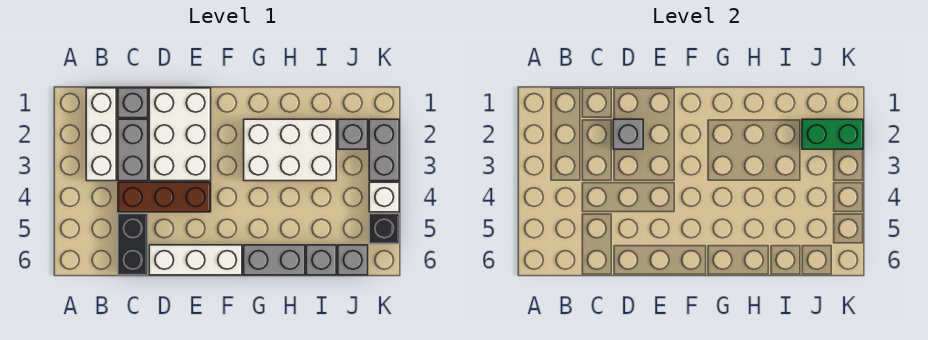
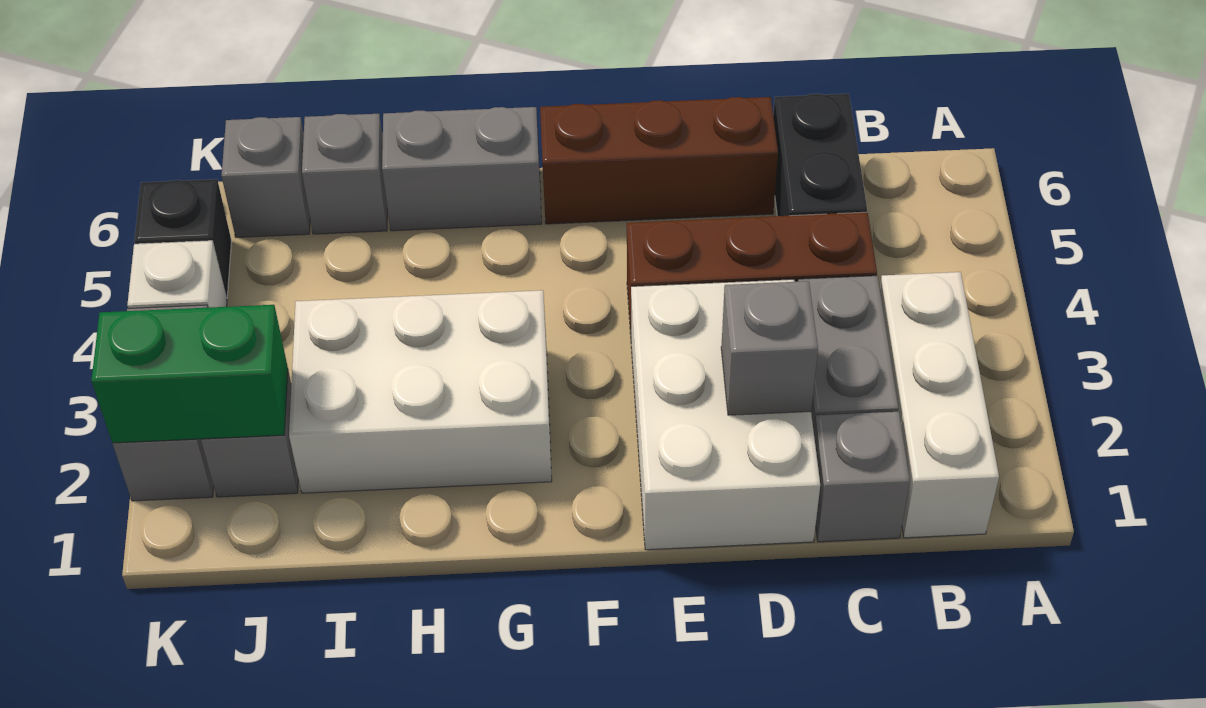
white brick D6:F6 level 1 -> brown brick D6:F6 level 1

